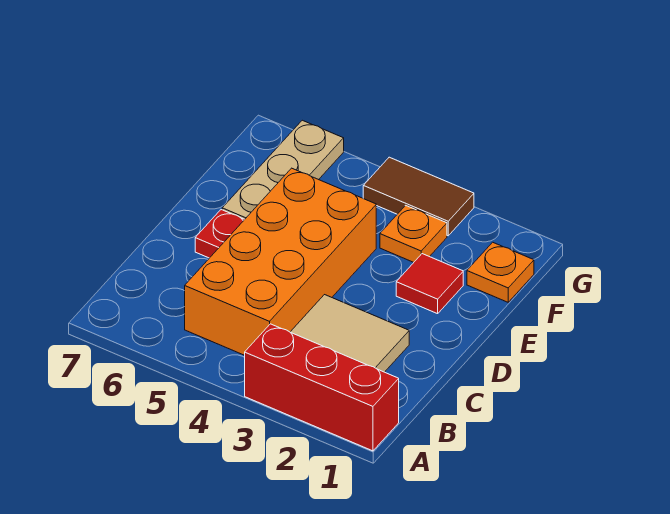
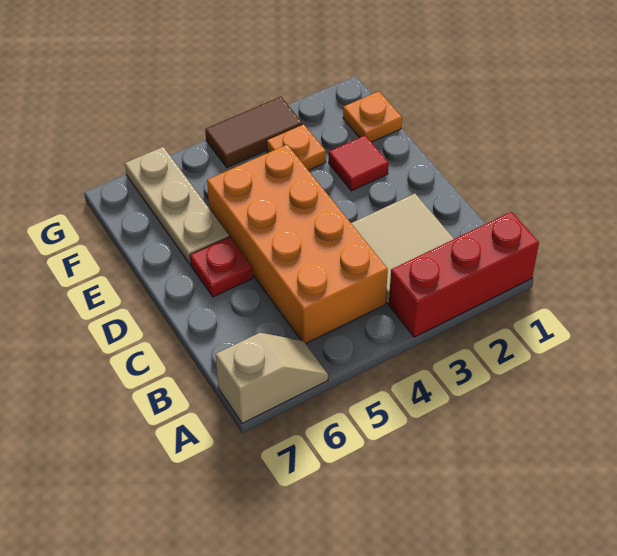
none -> tan slope A6:A7 level 1 top 7

